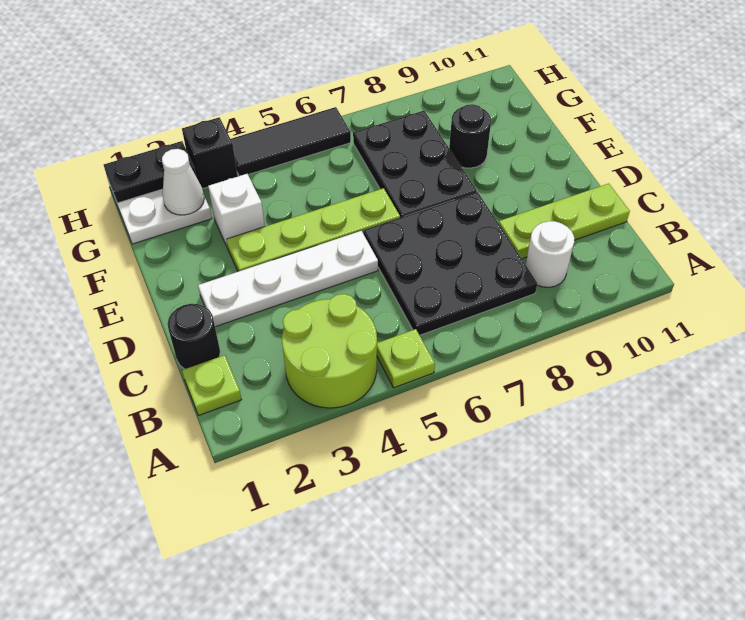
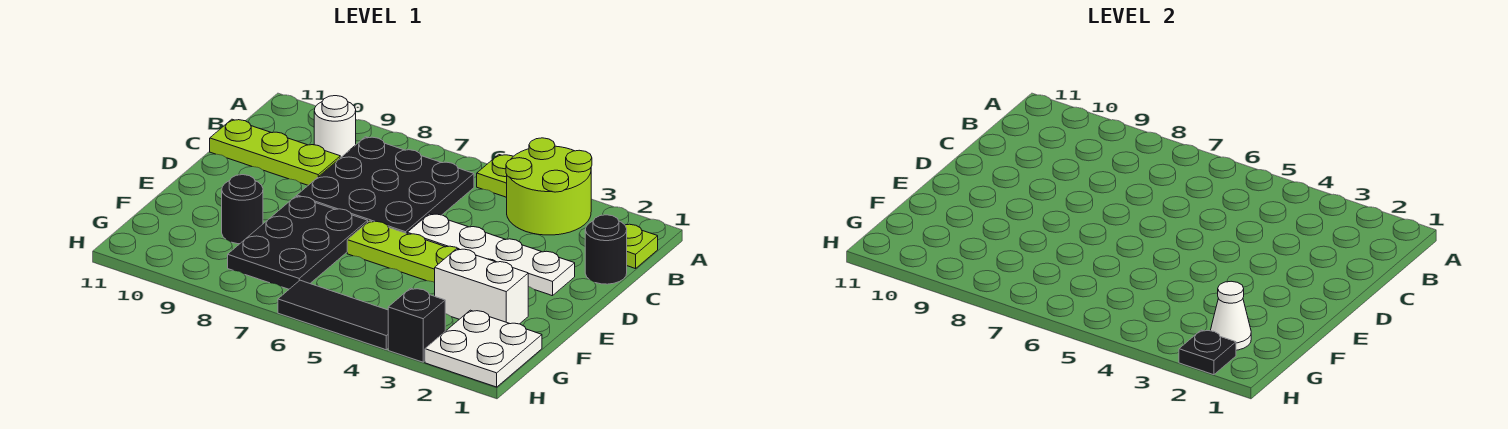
white brick F3 level 1 -> white brick F2:F3 level 1
black plate H1:H2 level 2 -> black plate H2 level 2

